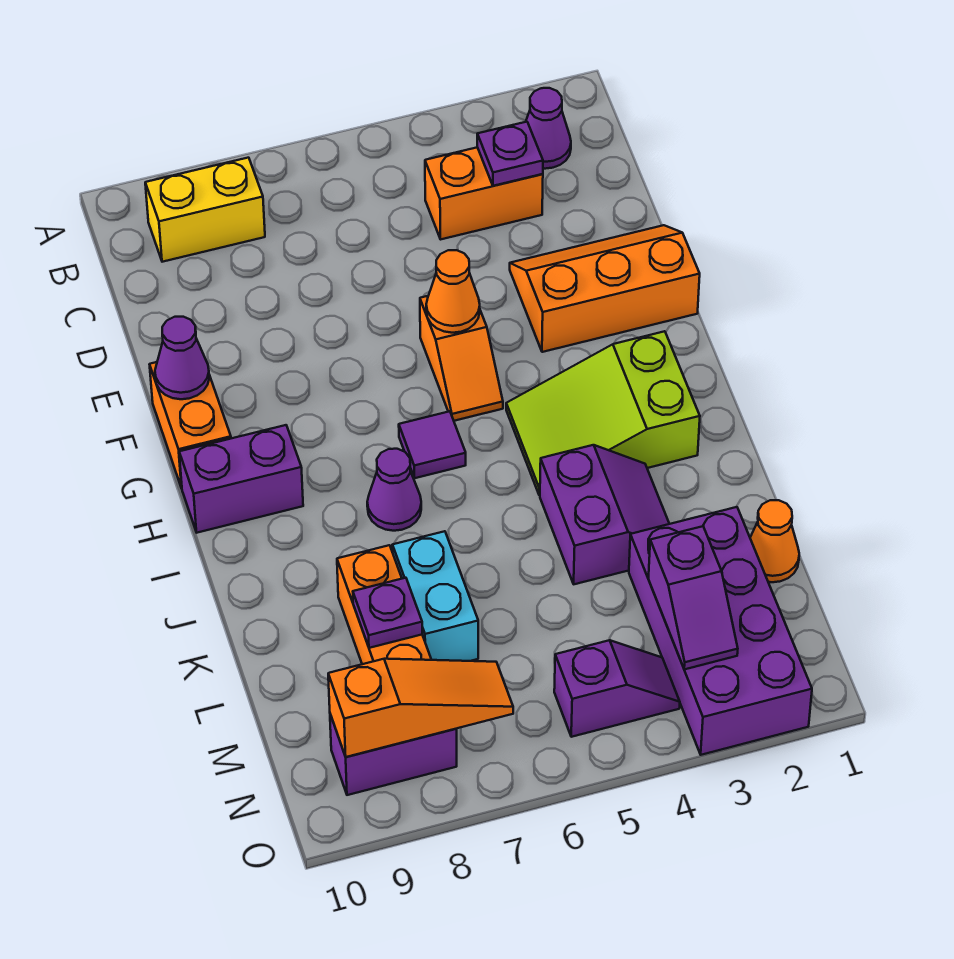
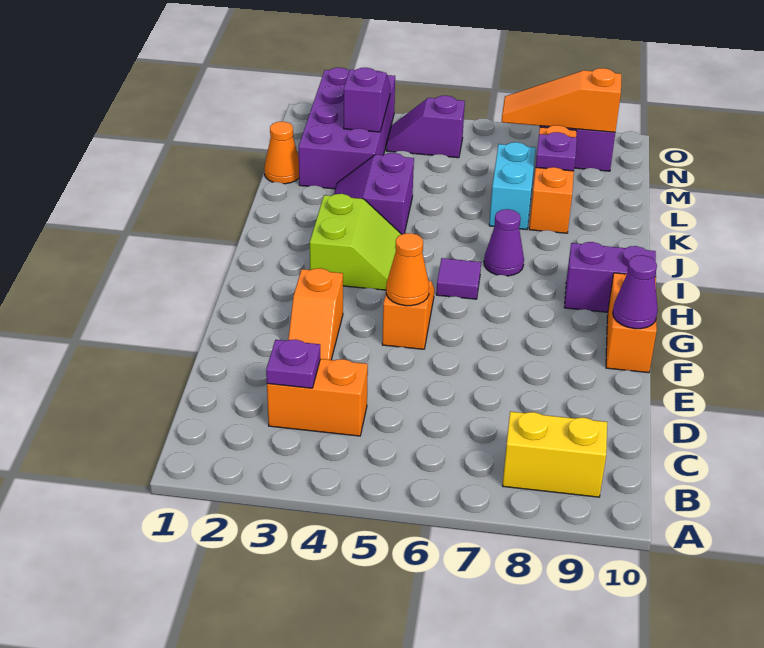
purple cone B2 level 1 -> none
orange slope E1:F3 level 1 top F -> orange slope E3:F3 level 1 top F
lime slope H2:I4 level 1 top 2 -> lime slope H3:I4 level 1 top 3

